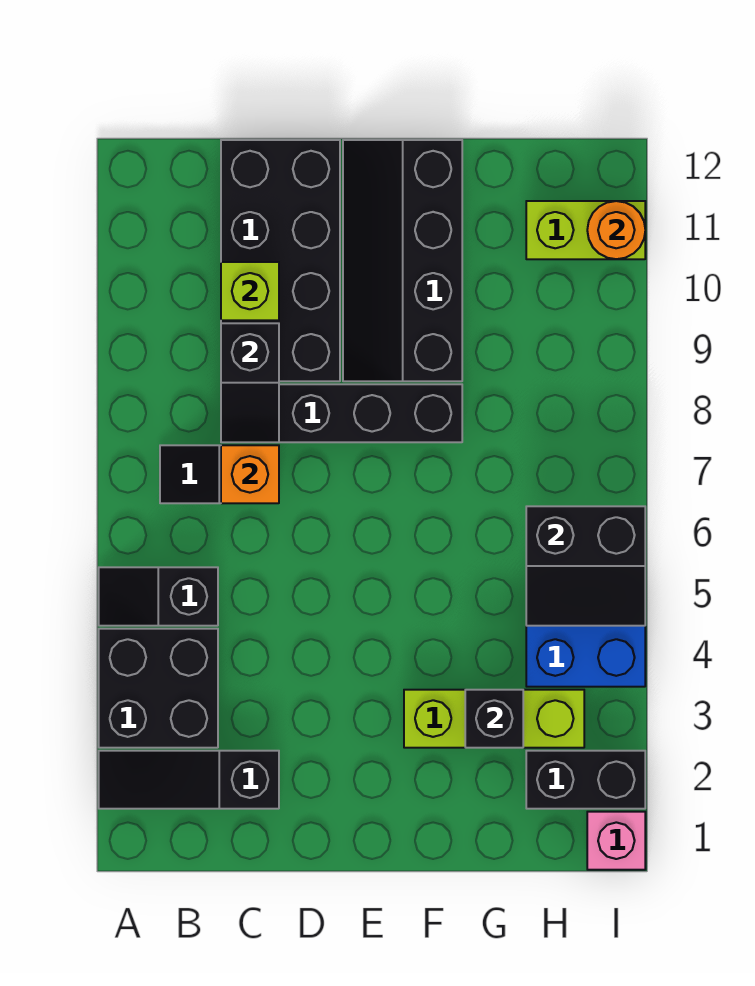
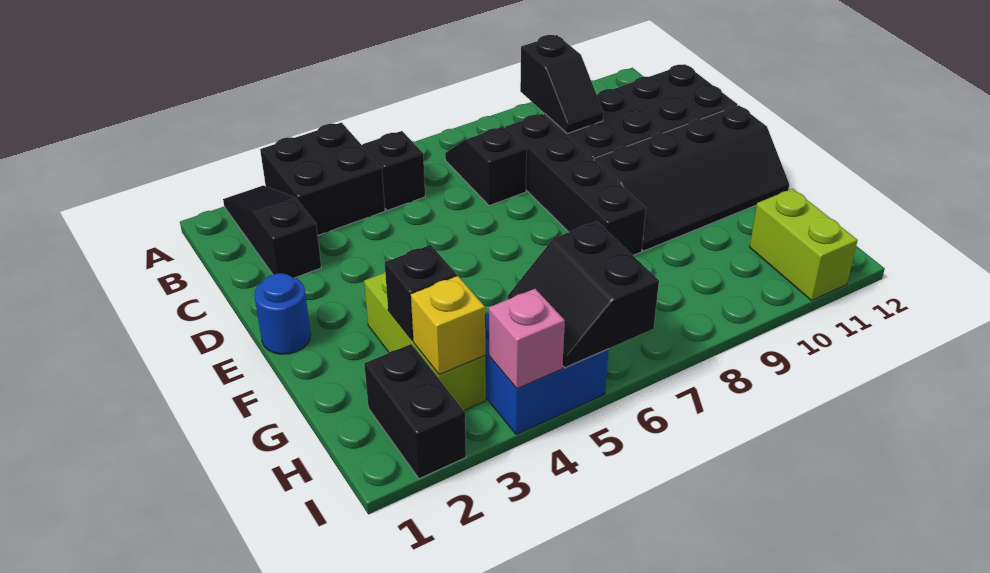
orange brick C7 level 2 -> none
black slope C8:C9 level 2 top 9 -> black slope B9:C9 level 2 top B
lime brick C10 level 2 -> none
none -> blue round brick E1 level 1
black slope E9:F12 level 1 top F -> black slope E9:F12 level 1 top E
none -> yellow brick H3 level 2
pink brick I1 level 1 -> pink brick I4 level 2
orange round brick I11 level 2 -> none

